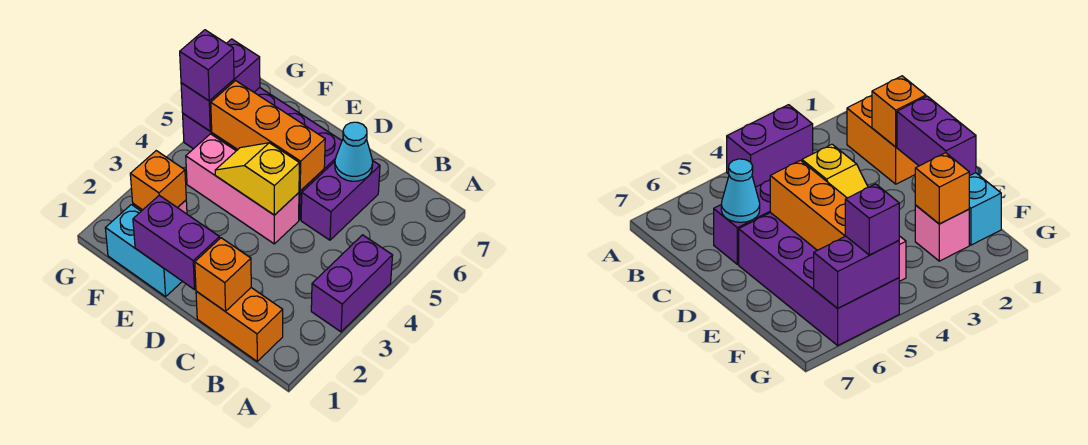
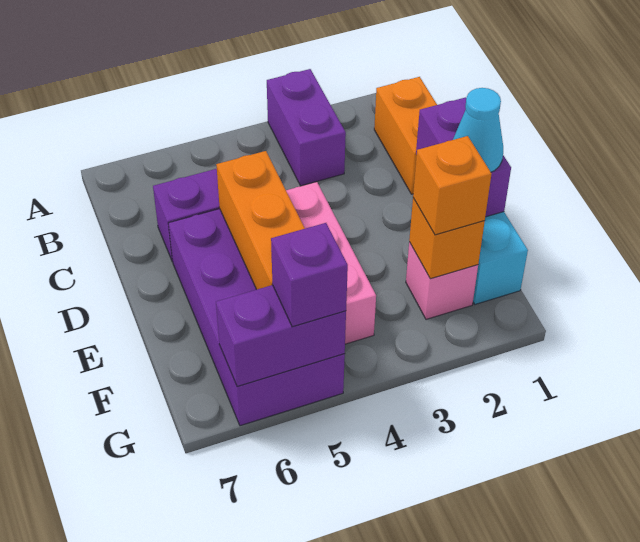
purple brick A3:A4 level 1 -> purple brick A3:B3 level 1
orange brick C1 level 2 -> orange brick F2 level 3
cyan cone C6 level 2 -> cyan cone E1 level 3
yellow slope D4:E4 level 2 top D -> none

